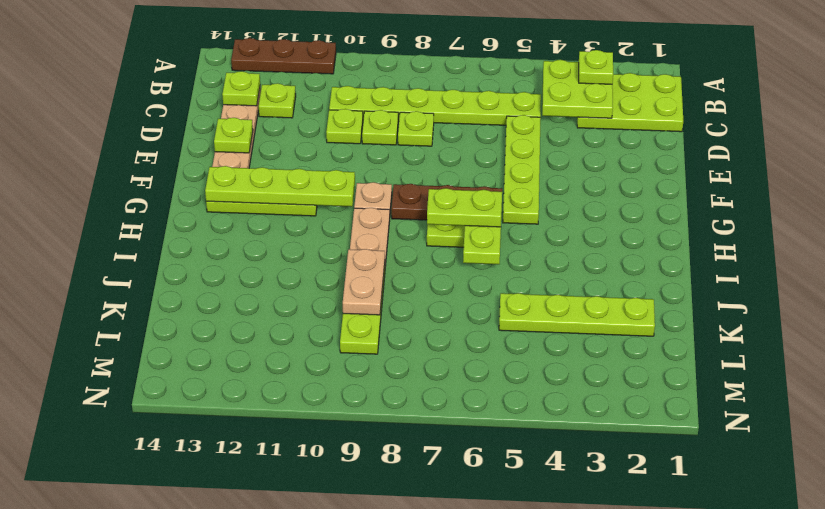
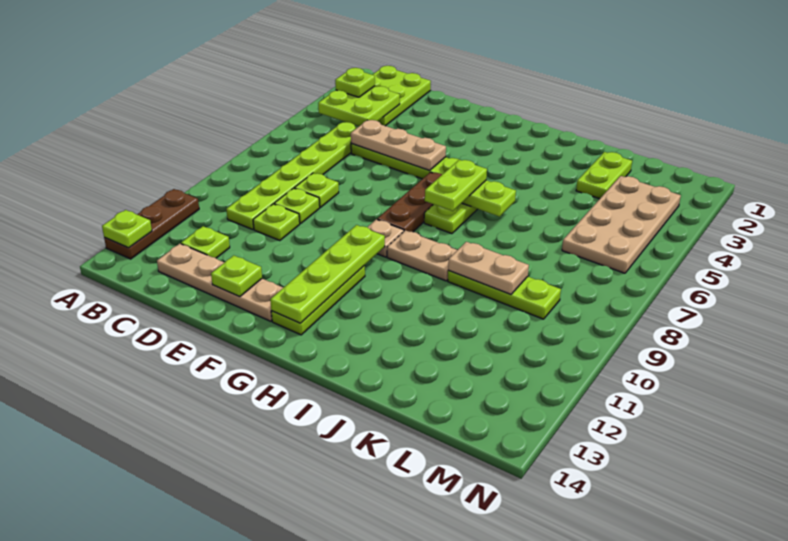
lime plate C13 level 2 -> lime plate A13 level 2
none -> tan plate D5:F5 level 2
lime plate K2:K5 level 1 -> lime plate K2:K3 level 1
none -> tan plate L3:M6 level 1

